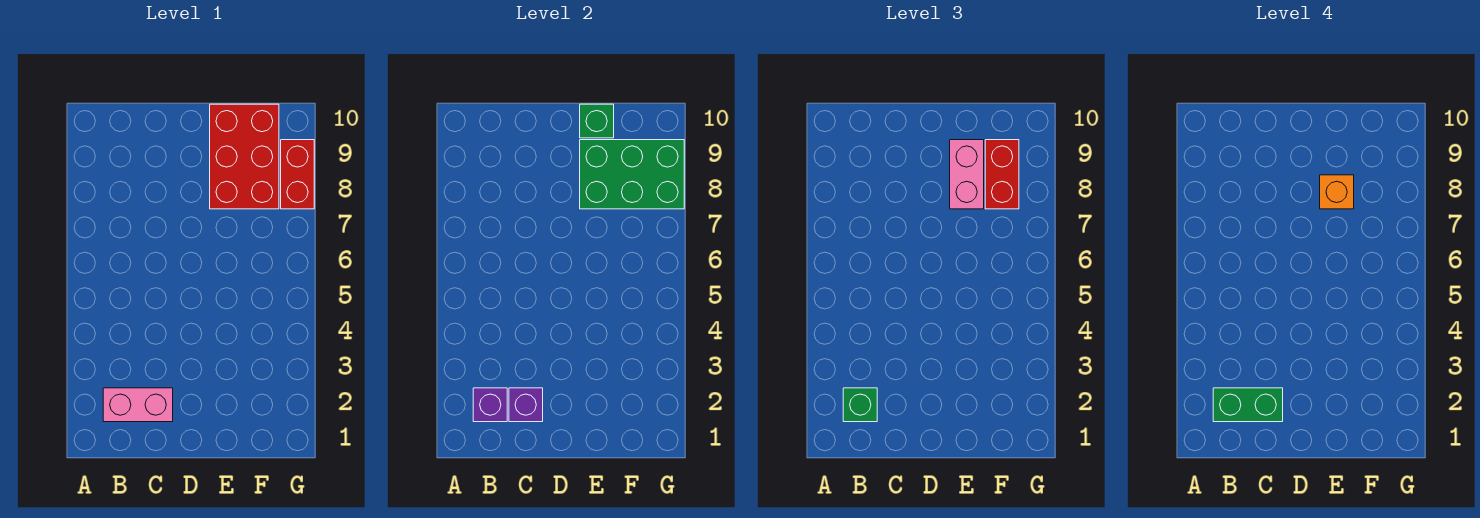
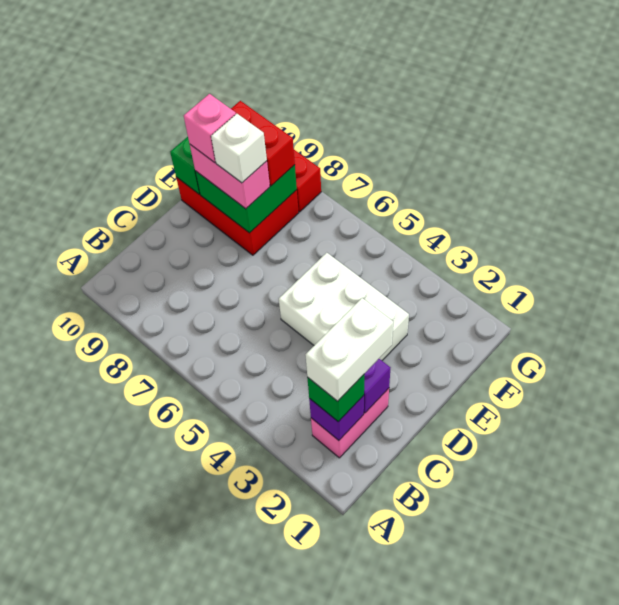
green brick B2:C2 level 4 -> white brick B2:C2 level 4
none -> white brick D3:E5 level 1
green brick E8:G9 level 2 -> green brick E8:F9 level 2
orange brick E8 level 4 -> white brick E8 level 4
none -> pink brick E9 level 4

